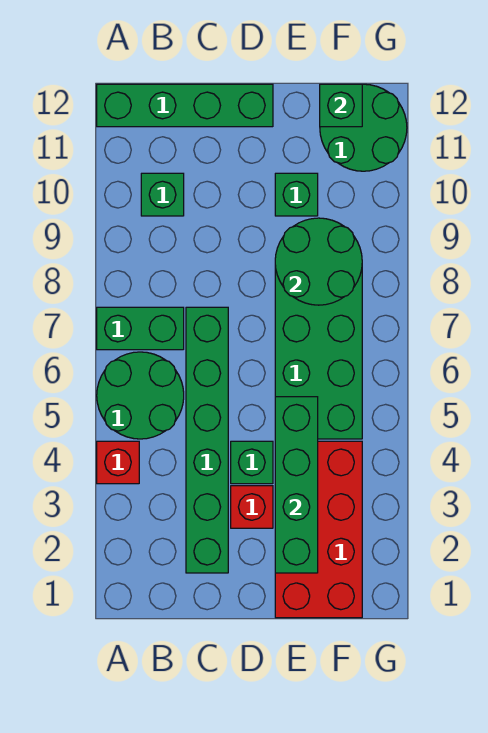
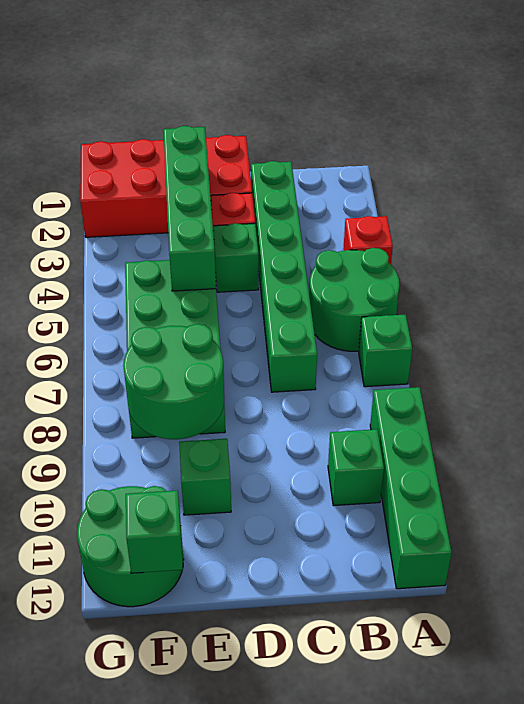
green brick A7:B7 level 1 -> green brick A7 level 1
green brick A12:D12 level 1 -> green brick A9:A12 level 1
red brick E1:F4 level 1 -> red brick D1:G2 level 1

